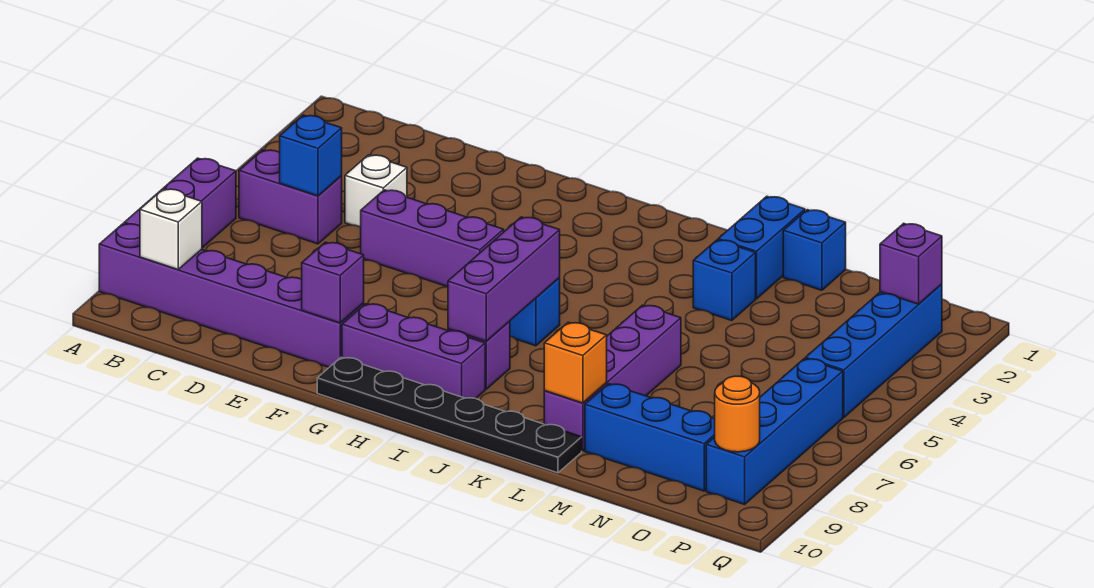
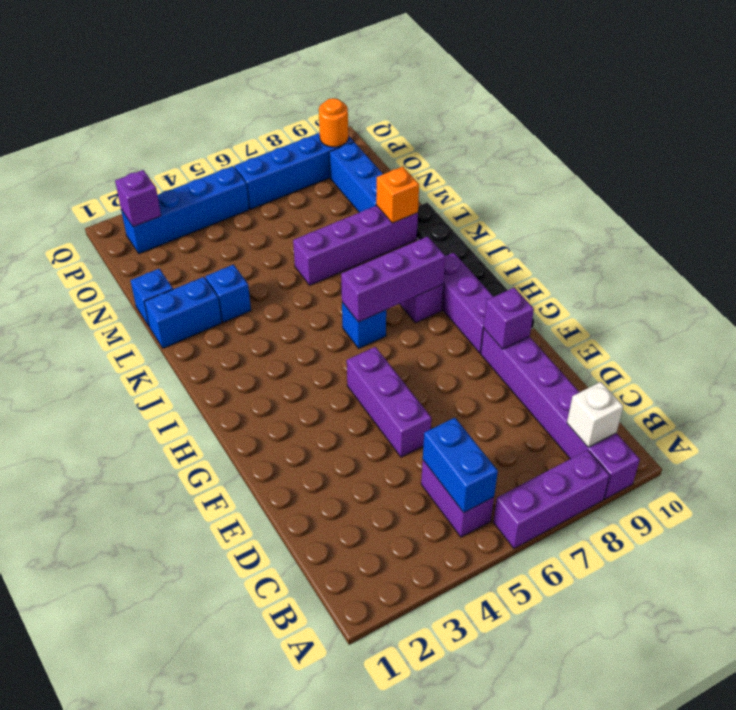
blue brick C5 level 2 -> blue brick B5:C5 level 2
white brick D4 level 1 -> none

